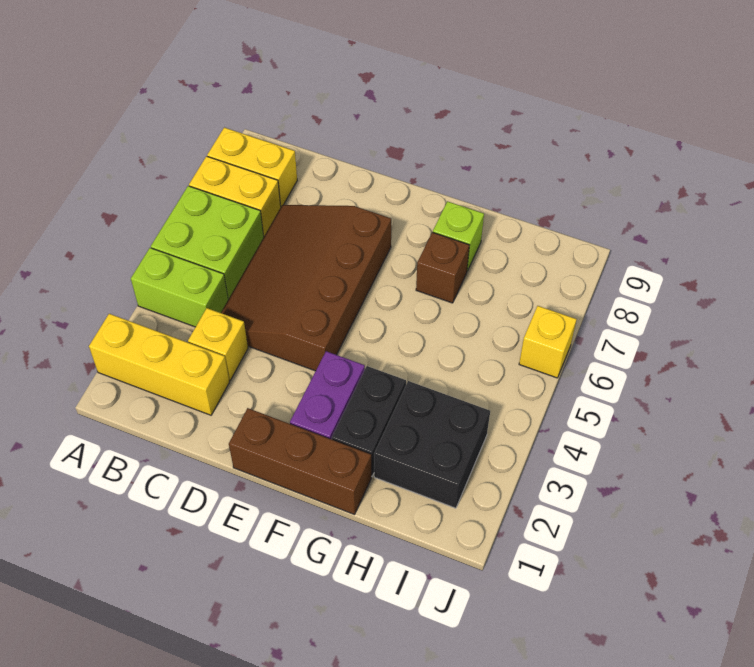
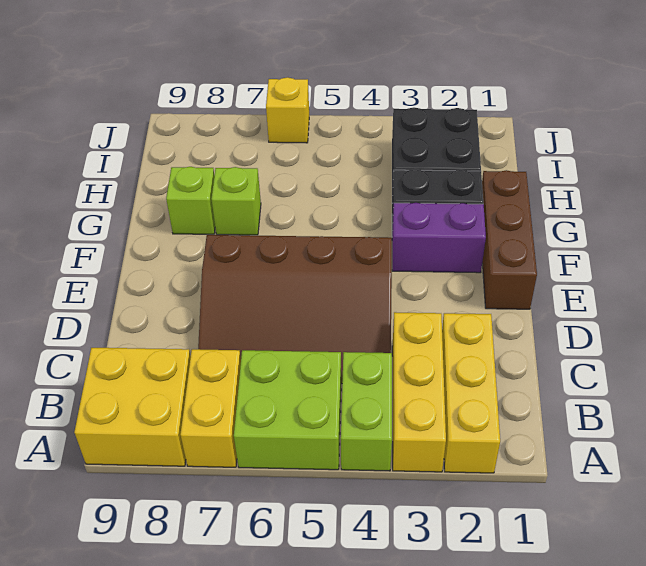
yellow brick A8:B8 level 1 -> yellow brick A8:B9 level 1
yellow brick C3 level 1 -> yellow brick A3:C3 level 1
brown brick G7 level 1 -> lime brick G7 level 1

